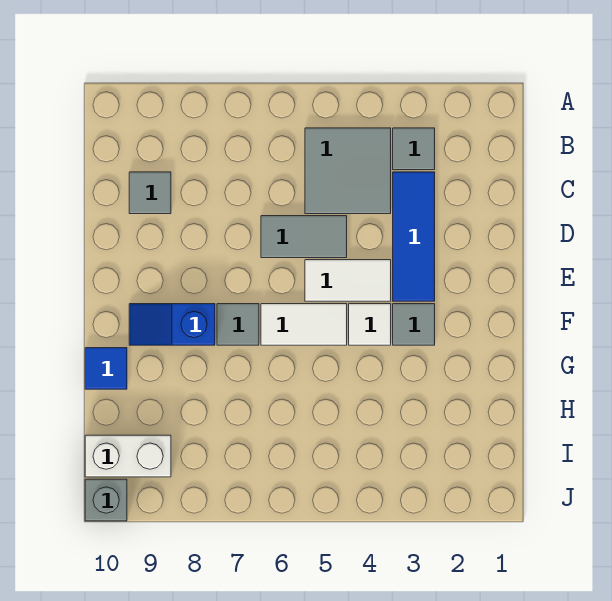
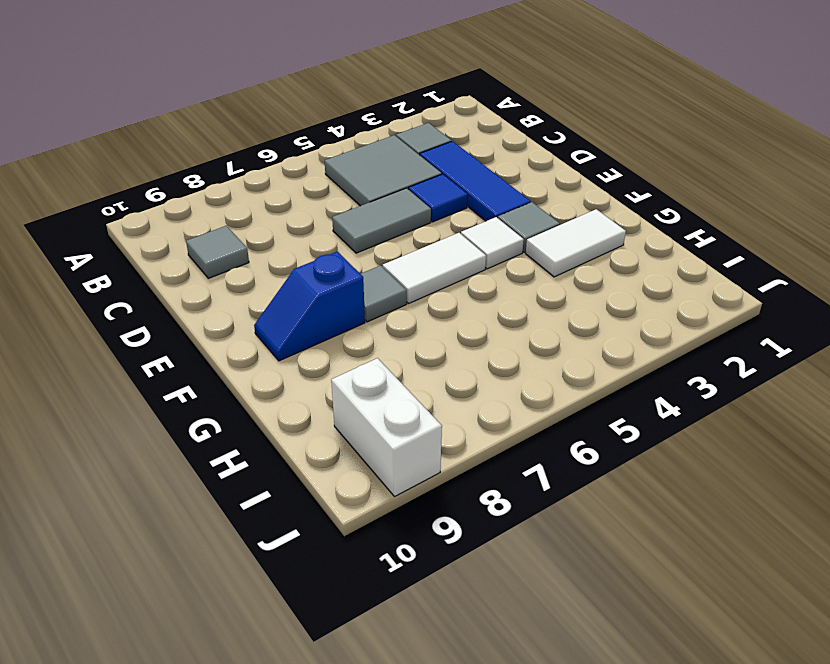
white tile E4:E5 level 1 -> white tile G2:G3 level 1
blue tile G10 level 1 -> blue tile D4 level 1
white brick I9:I10 level 1 -> white brick I9:J9 level 1
grey brick J10 level 1 -> none

